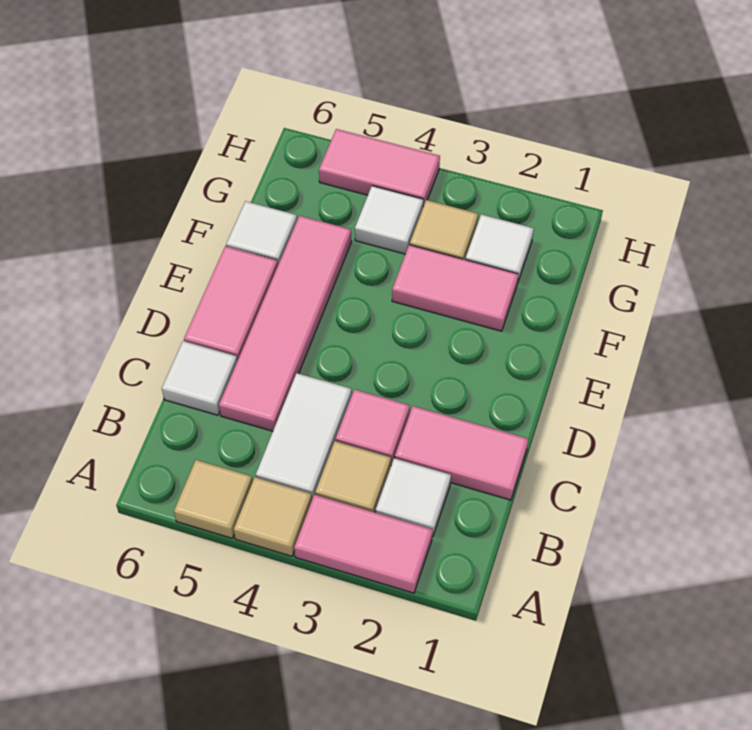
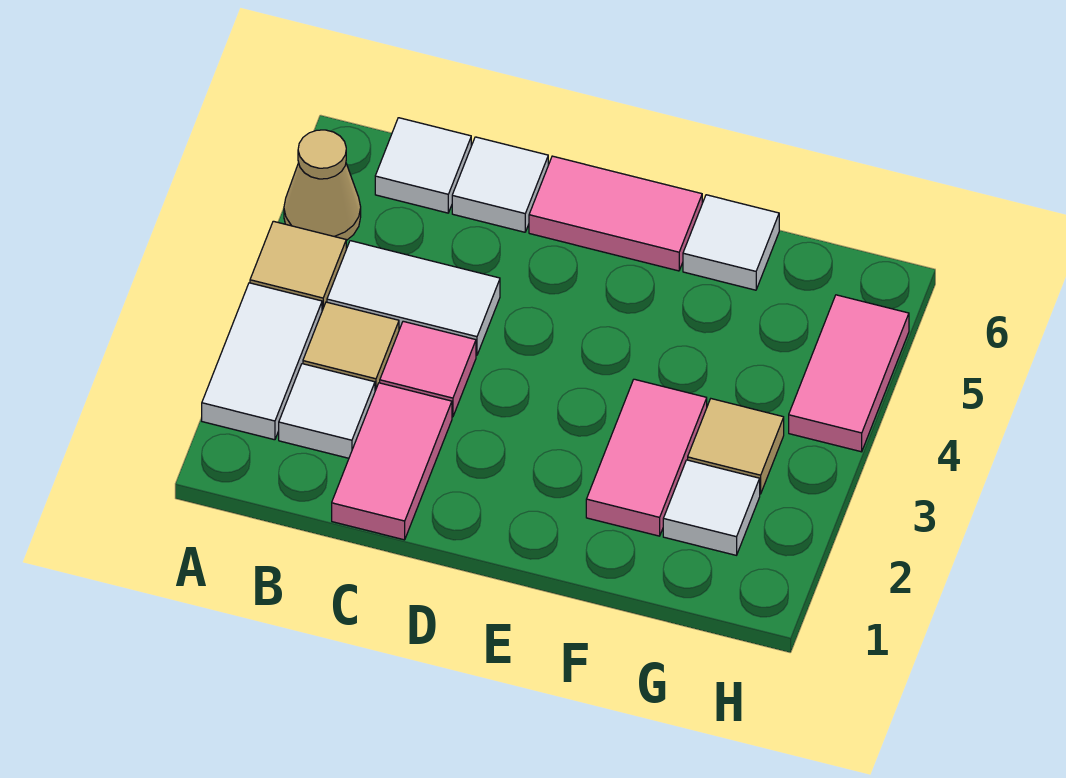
pink tile A2:A3 level 1 -> white tile A2:A3 level 1
tan tile A5 level 1 -> tan cone A5 level 1
pink tile C5:F5 level 1 -> none
white tile G4 level 1 -> white tile B6 level 1

